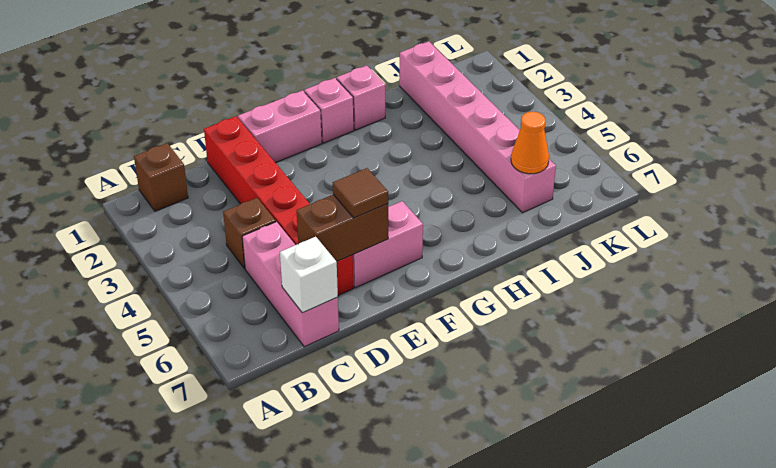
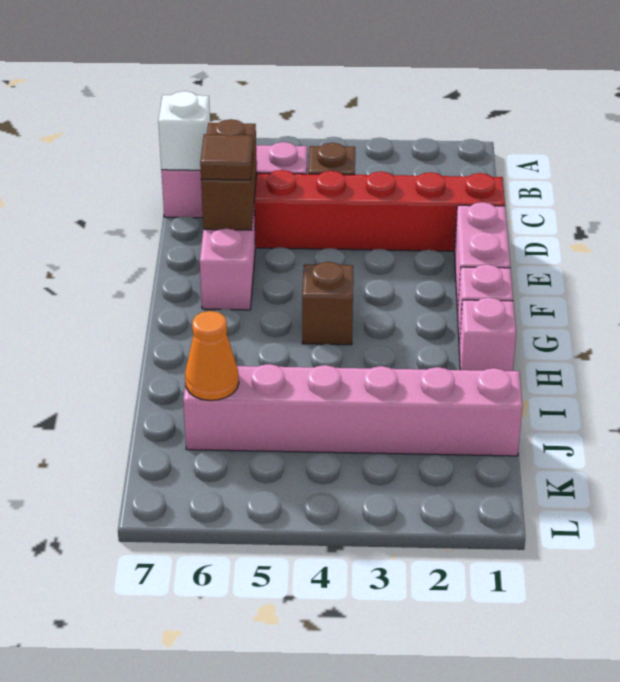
brown brick B1 level 1 -> brown brick G4 level 1

